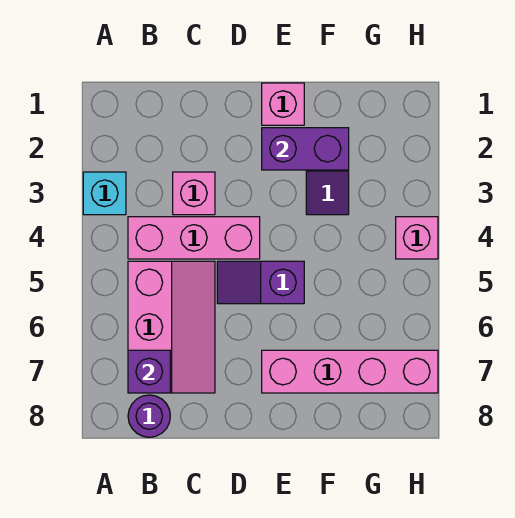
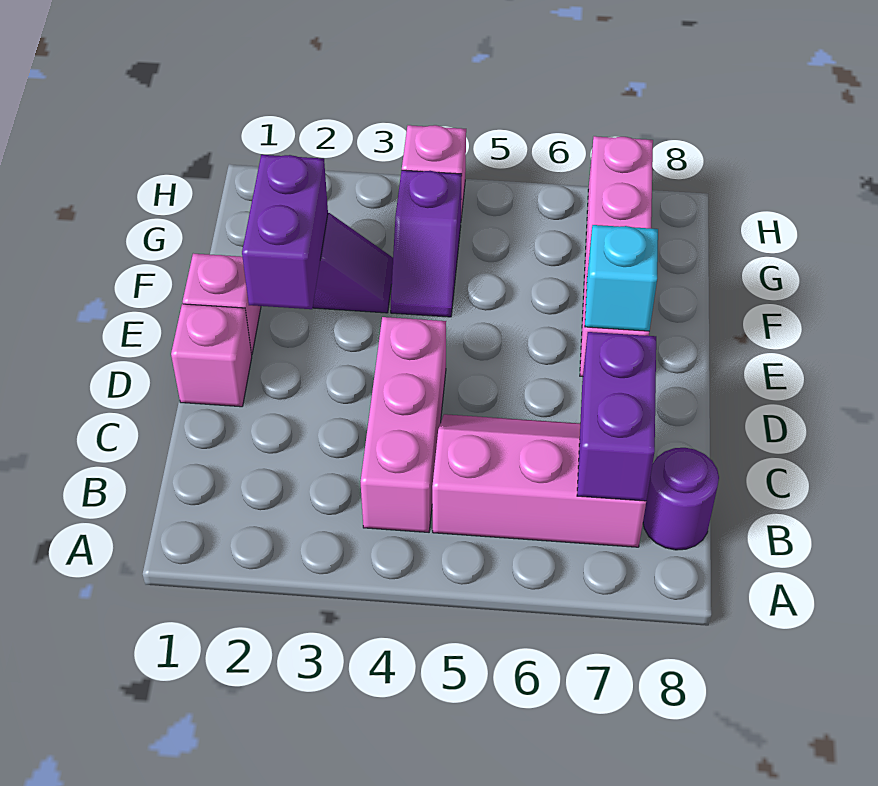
cyan brick A3 level 1 -> cyan brick E7 level 2
purple brick B7 level 2 -> purple brick B7:C7 level 2
pink brick C3 level 1 -> pink brick D1 level 1
purple slope D5:E5 level 1 top E -> purple slope F4:G4 level 1 top G

